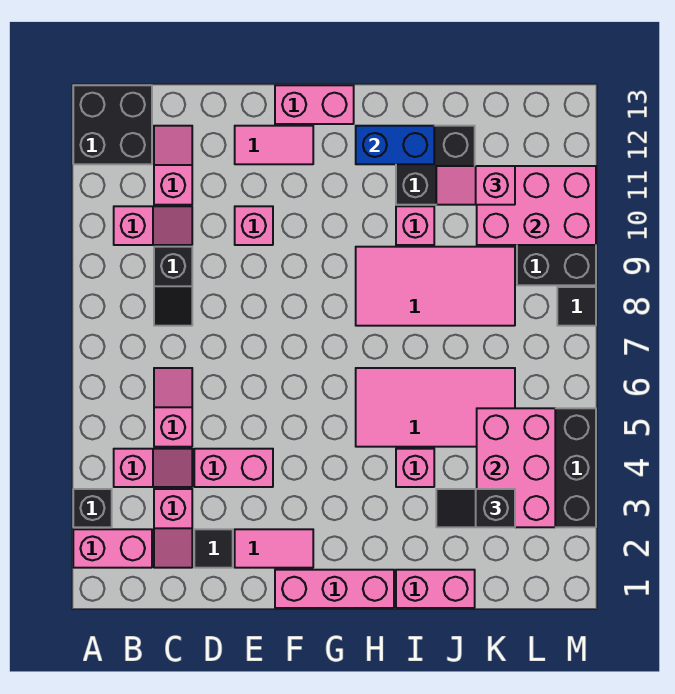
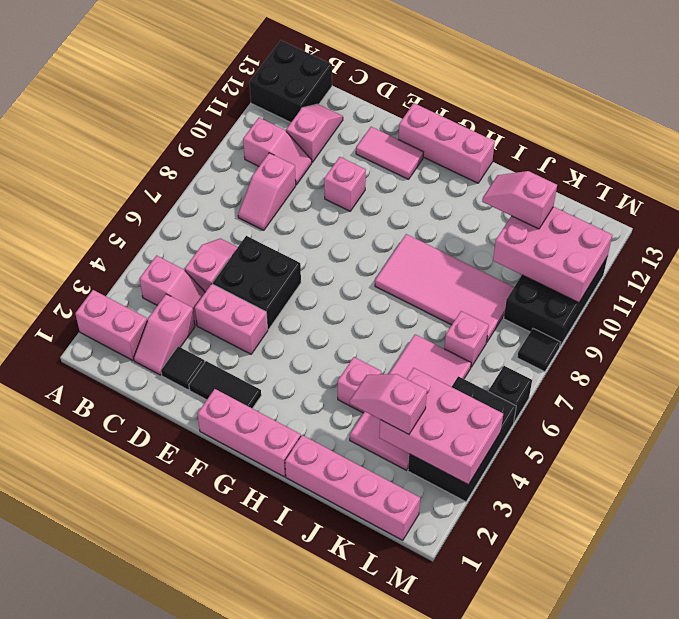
black brick A3 level 1 -> black brick M6 level 1
black slope C8:C9 level 1 top 9 -> pink slope C8:C9 level 1 top 9
pink tile E2:F2 level 1 -> black tile E2:F2 level 1
pink brick F13:G13 level 1 -> pink brick F13:H13 level 1
pink tile H5:K6 level 1 -> pink tile J3:K6 level 1
blue brick H12:I12 level 2 -> none
pink brick I1:J1 level 1 -> pink brick I1:L1 level 1
pink brick I10 level 1 -> pink brick K7 level 1
black brick I11:J12 level 1 -> black brick D5:E6 level 1
black slope J3:K3 level 3 top K -> pink slope J3:K3 level 3 top K
pink brick K3:L5 level 2 -> pink brick K3:M4 level 2

